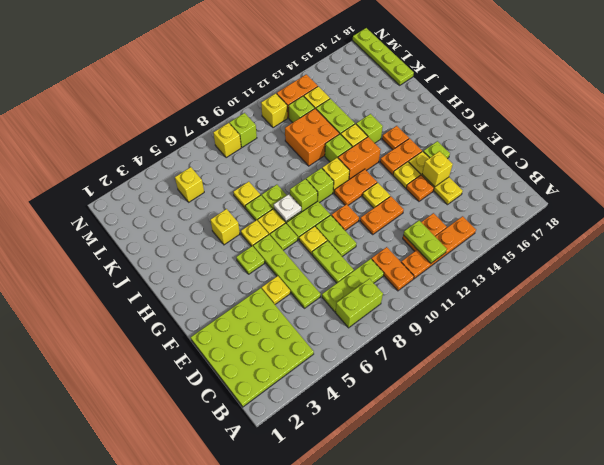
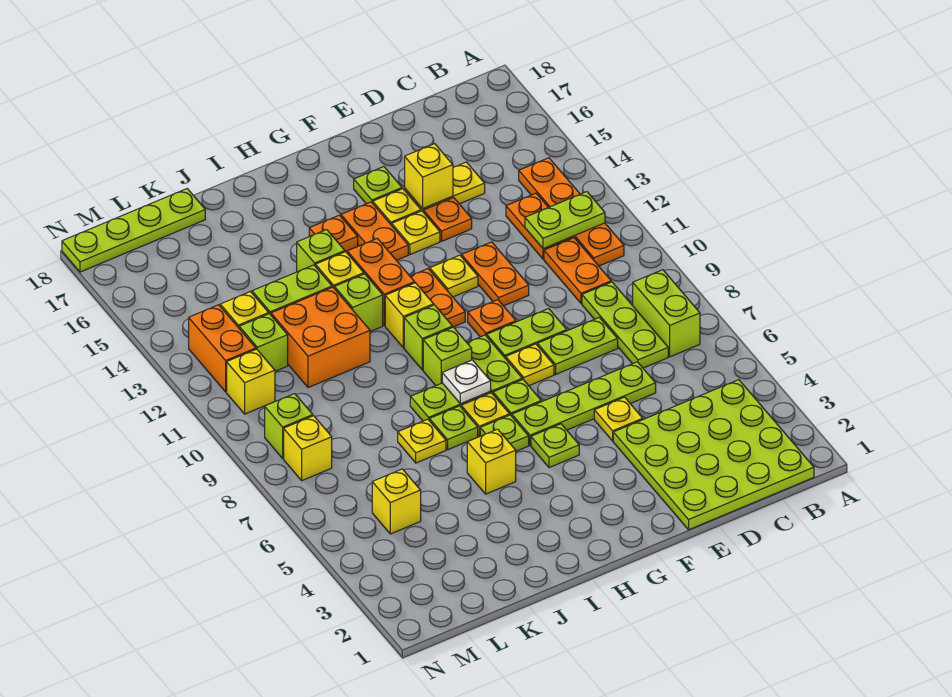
orange plate B10:C10 level 1 -> orange plate C10:C11 level 1
yellow plate H6 level 1 -> lime plate H6 level 1

